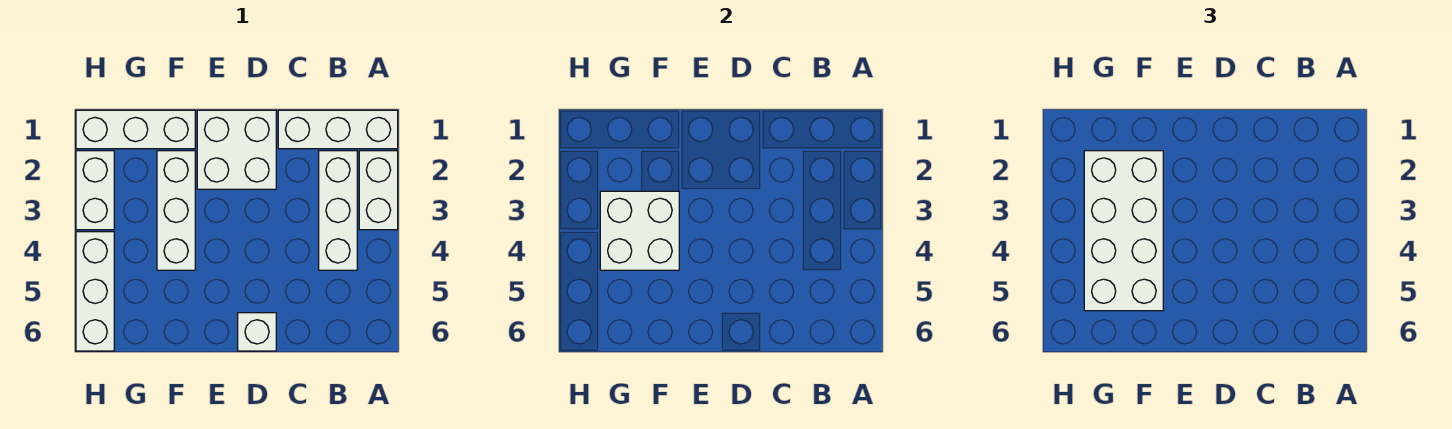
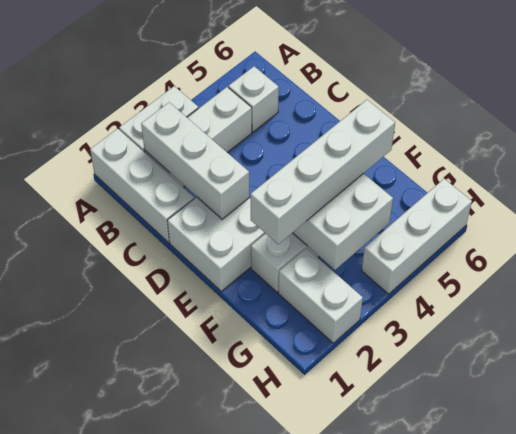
white brick D6 level 1 -> white brick B5 level 1
white brick F1:H1 level 1 -> white brick B2:D2 level 2
white brick F2:G5 level 3 -> white brick F2:F5 level 3
white brick H2:H3 level 1 -> white brick G2:H2 level 1

